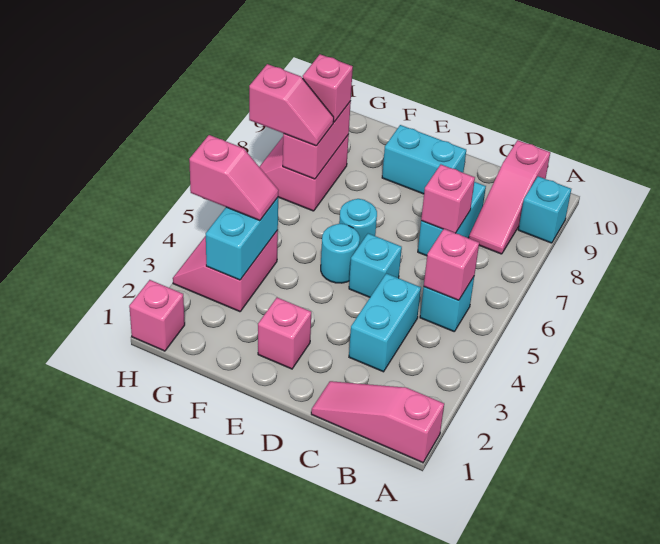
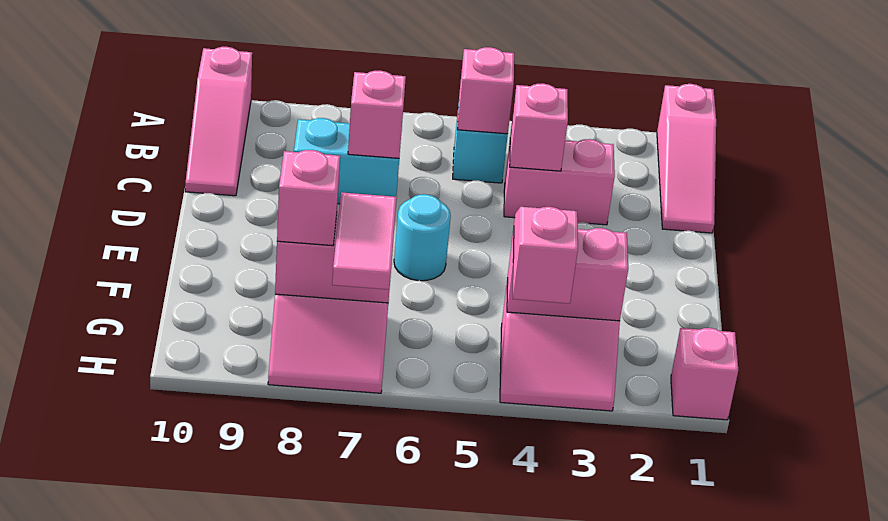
cyan brick A9 level 1 -> none
pink slope B8:B10 level 1 top 10 -> pink slope A10:C10 level 1 top A
cyan brick C3:C4 level 1 -> pink brick C3:C4 level 1
cyan brick D5 level 1 -> none
cyan brick D9:E9 level 1 -> none
pink brick E2 level 1 -> pink brick C4 level 2
cyan round brick E5 level 1 -> none
cyan brick G3:G4 level 2 -> pink brick G3:G4 level 2
pink slope G7:H7 level 3 top H -> pink tile G7:H7 level 3

